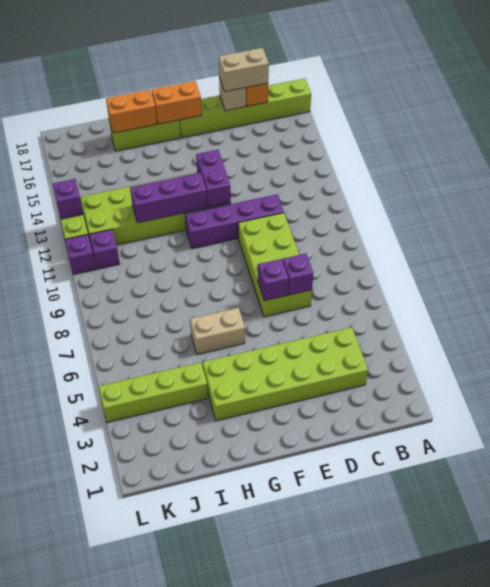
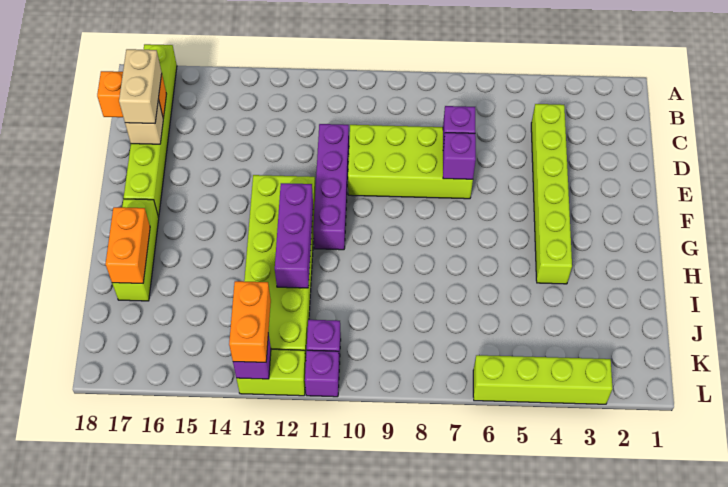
lime brick C3:H4 level 1 -> lime brick C4:H4 level 1
purple brick F12:F13 level 2 -> none
orange brick F17:G17 level 2 -> orange brick K13:L13 level 3
tan brick G6:H6 level 1 -> none
lime brick I4:L4 level 1 -> lime brick L3:L6 level 1

